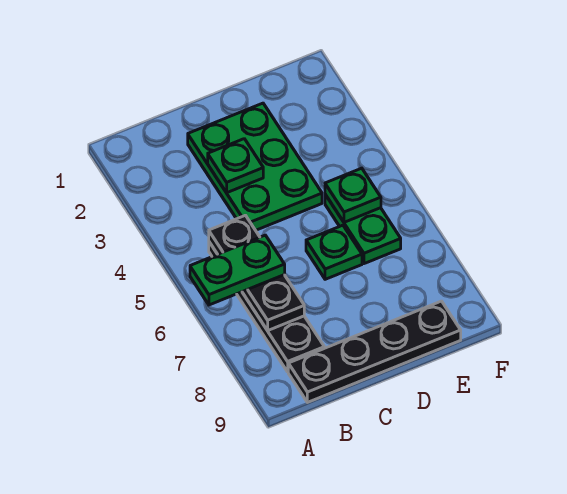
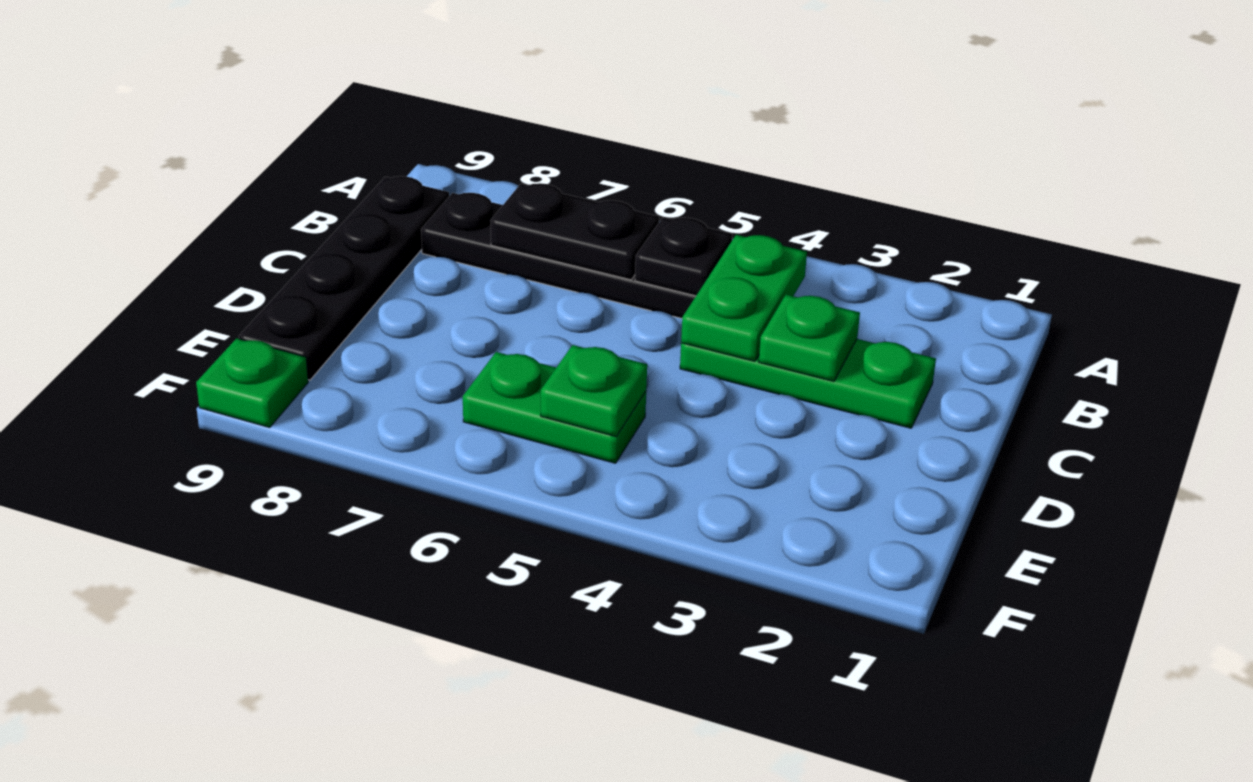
green plate A6:B6 level 3 -> green plate B4:C4 level 2
green plate C2:D4 level 1 -> green plate C2:C4 level 1
green plate D6 level 1 -> green plate F9 level 1

